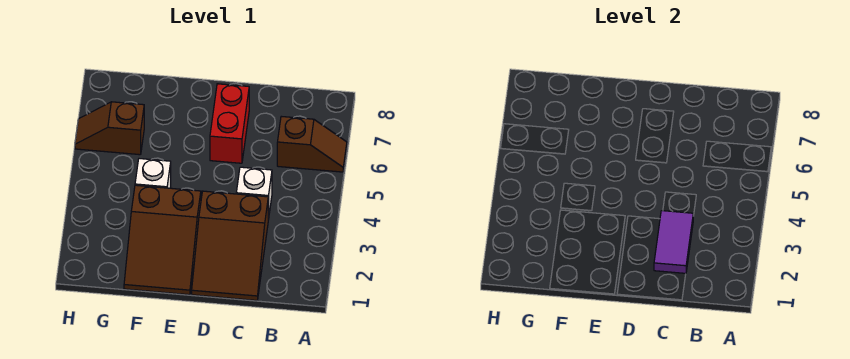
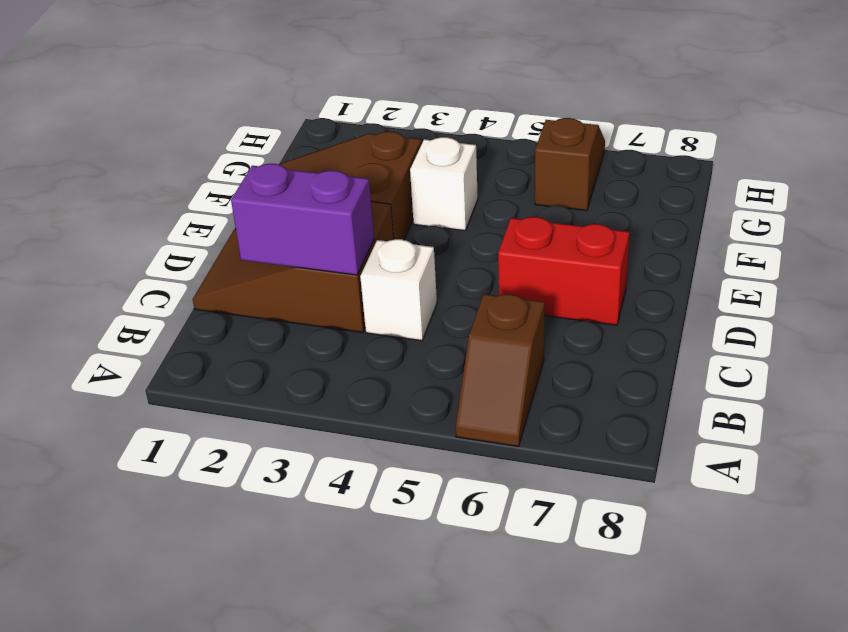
purple tile C2:C3 level 2 -> purple brick C2:C3 level 2

